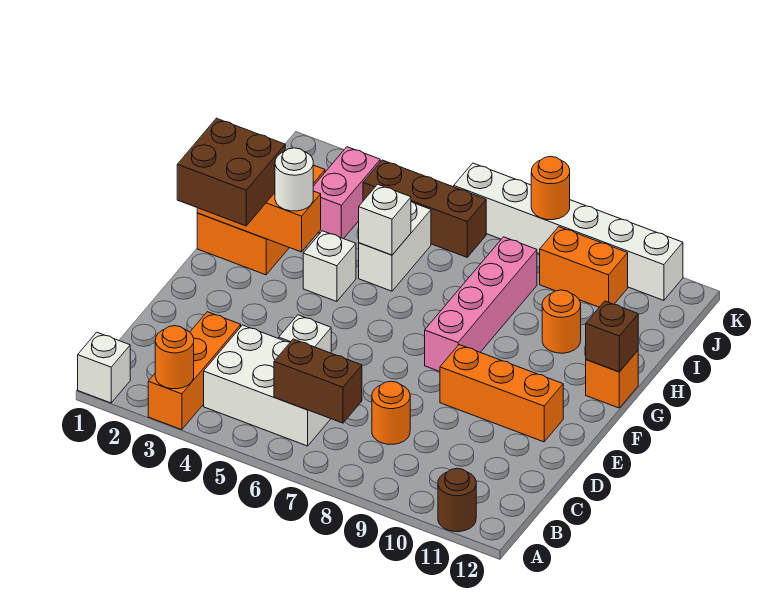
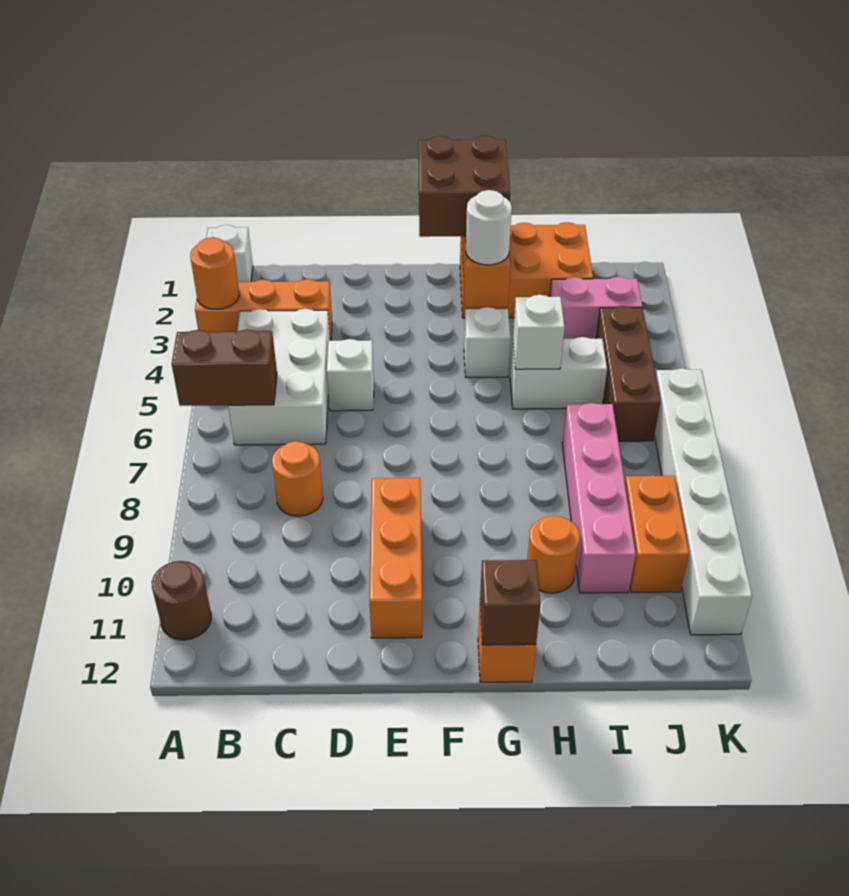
brown brick B6:B7 level 2 -> brown brick A6:B6 level 2
pink brick F8:I8 level 1 -> pink brick I7:I10 level 1
orange round brick K8 level 2 -> none

